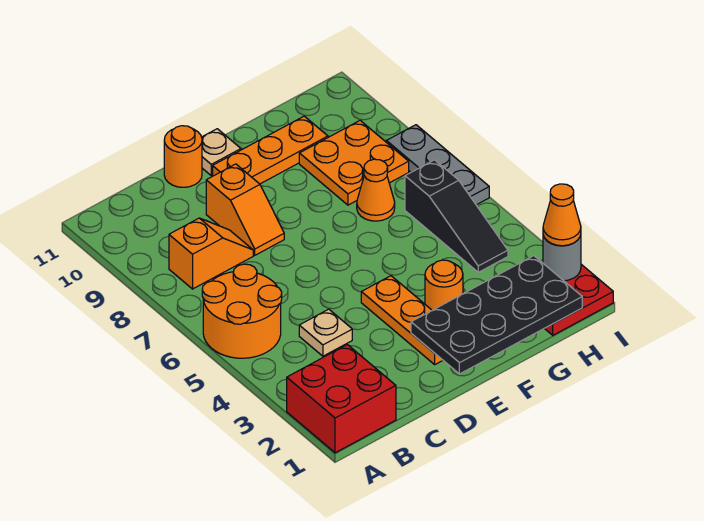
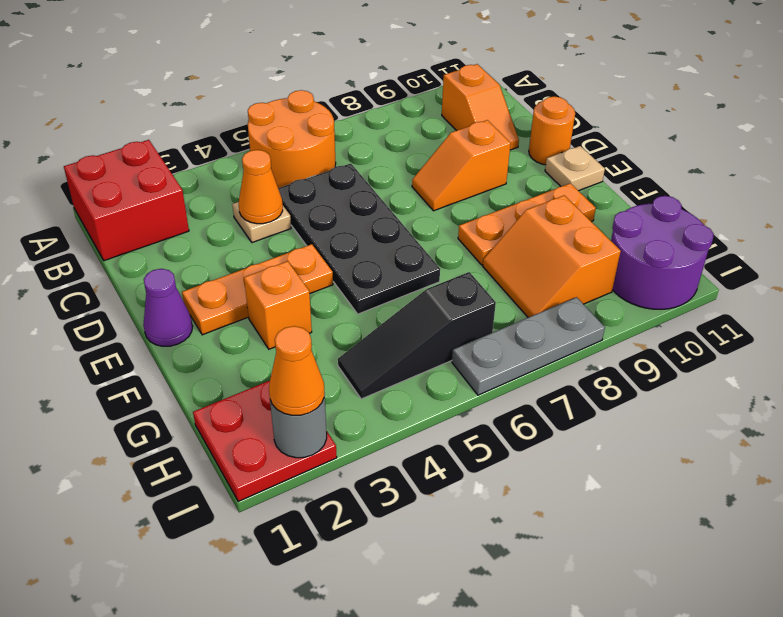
orange slope B8:C8 level 1 top B -> orange slope B10:C10 level 1 top B
none -> purple cone E1 level 1
black plate E1:H2 level 2 -> black plate C5:F6 level 1
orange plate E10:G10 level 1 -> orange plate F8:F10 level 1
orange round brick F3 level 1 -> orange brick F3 level 1
orange cone G7 level 1 -> orange cone C4 level 2
orange plate G8:H9 level 1 -> orange slope G8:H9 level 1 top 9
none -> purple round brick H10:I11 level 1

